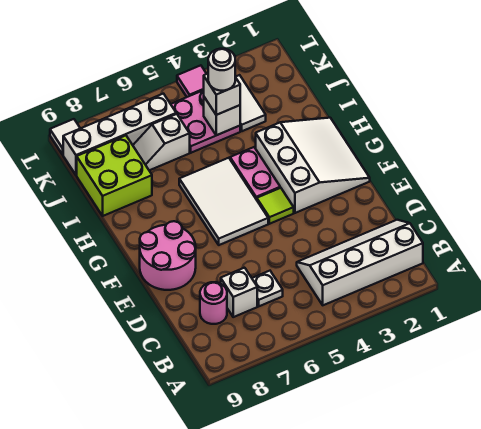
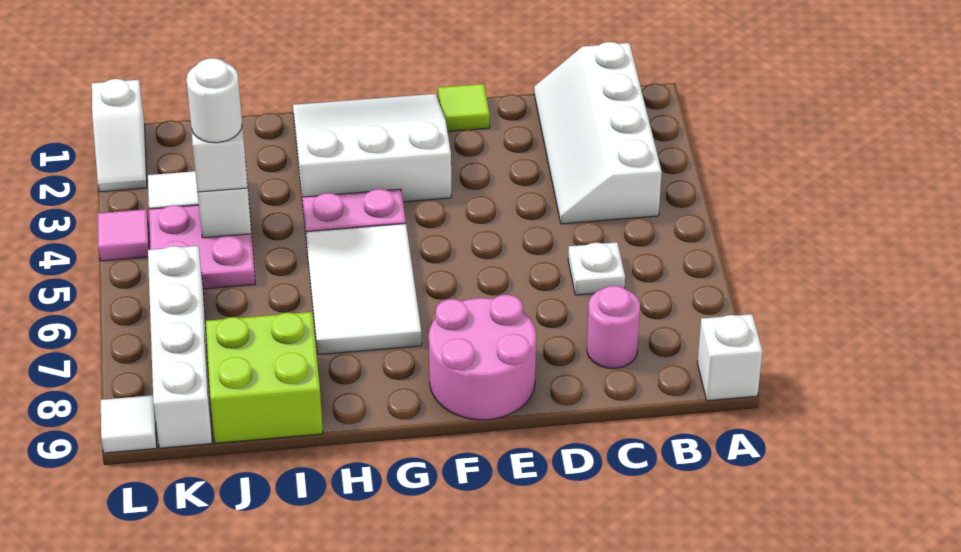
white brick C7 level 1 -> white brick A9 level 1
lime tile F4 level 1 -> lime tile E1 level 1
white tile F5:H6 level 1 -> white tile G5:H7 level 1
white slope J6:J7 level 1 top 6 -> white slope L1:L2 level 1 top 1

